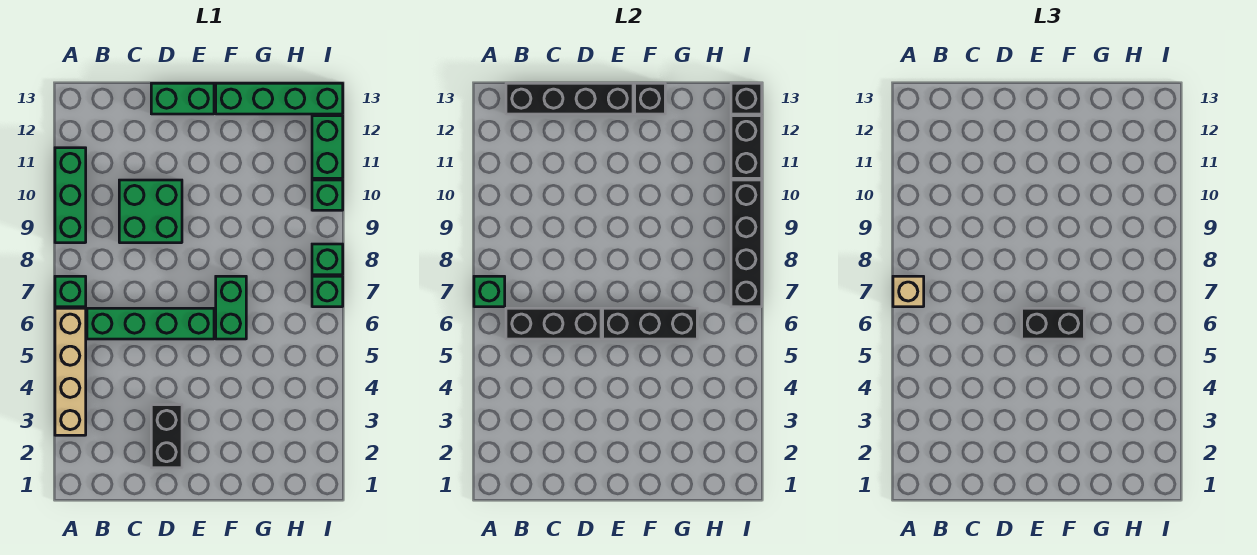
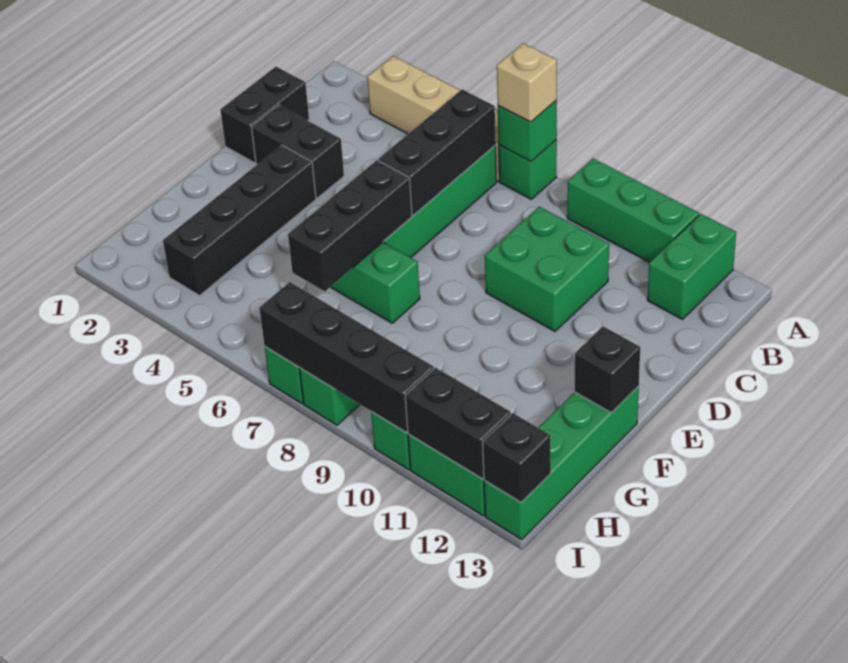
black brick B13:E13 level 2 -> black brick E3:H3 level 1
green brick D13:E13 level 1 -> green brick A12:B12 level 1
black brick E6:F6 level 3 -> black brick C1:D1 level 1

